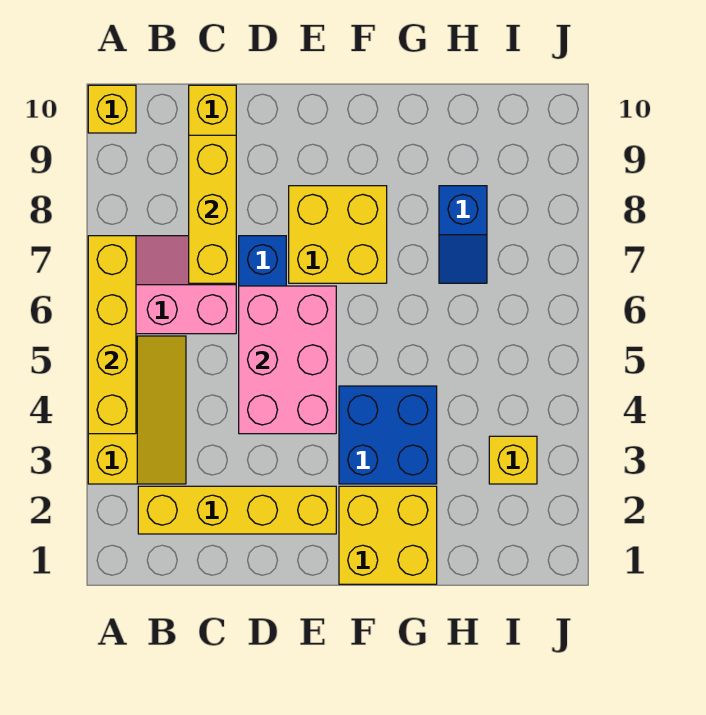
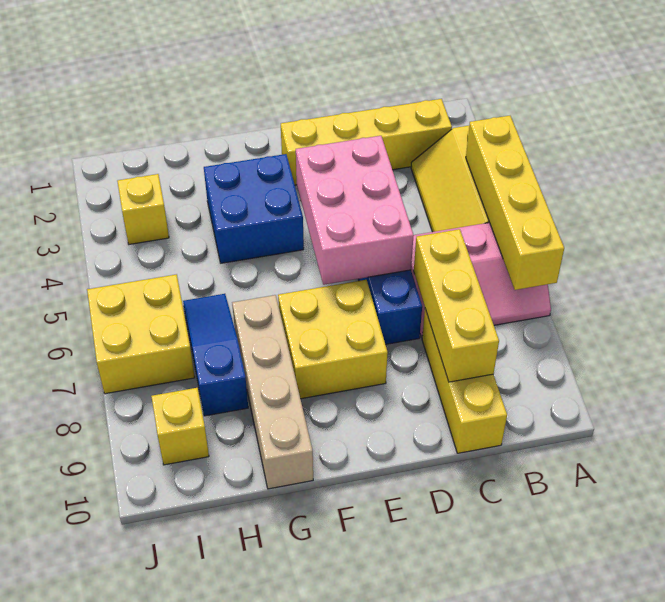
yellow brick A10 level 1 -> yellow brick I9 level 1
yellow brick F1:G2 level 1 -> yellow brick I6:J7 level 1
none -> tan brick G7:G10 level 1
blue slope H7:H8 level 1 top 8 -> blue slope H6:H8 level 1 top 8

